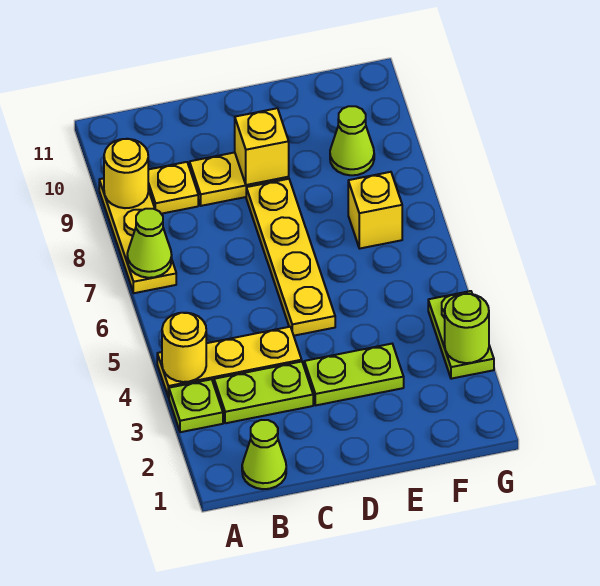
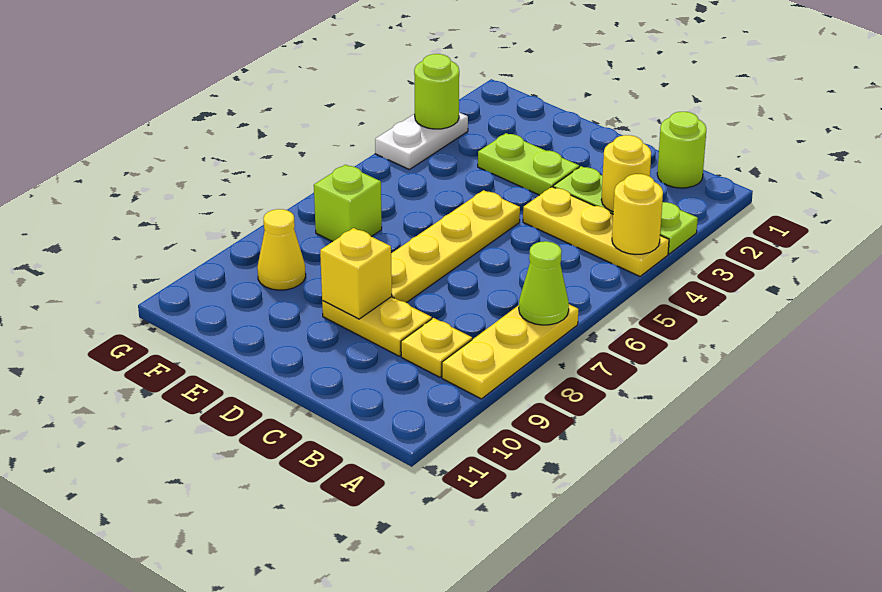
yellow round brick A9 level 2 -> yellow round brick B3 level 2
lime cone B1 level 1 -> lime round brick B1 level 1
yellow brick F7 level 1 -> lime brick F7 level 1
lime cone F9 level 1 -> yellow cone F9 level 1
lime plate G3:G4 level 1 -> white plate G3:G4 level 1

